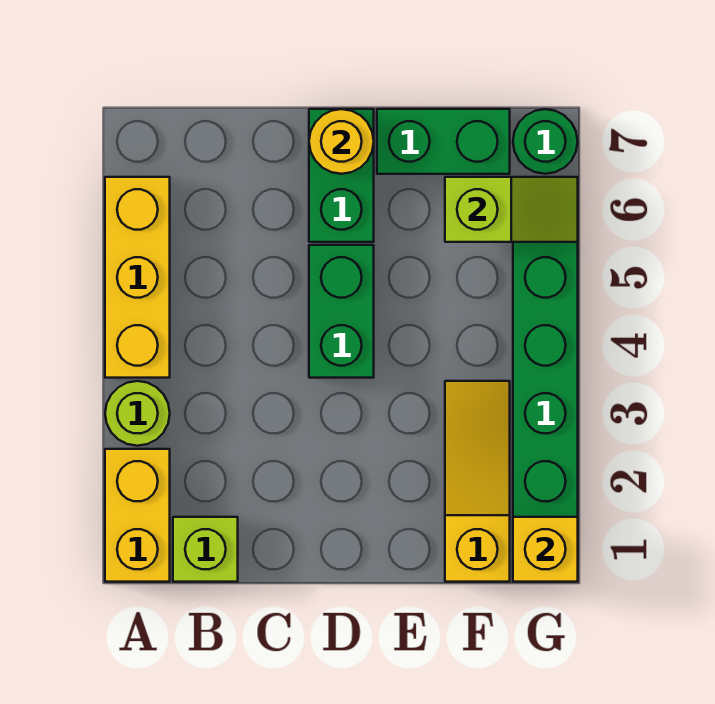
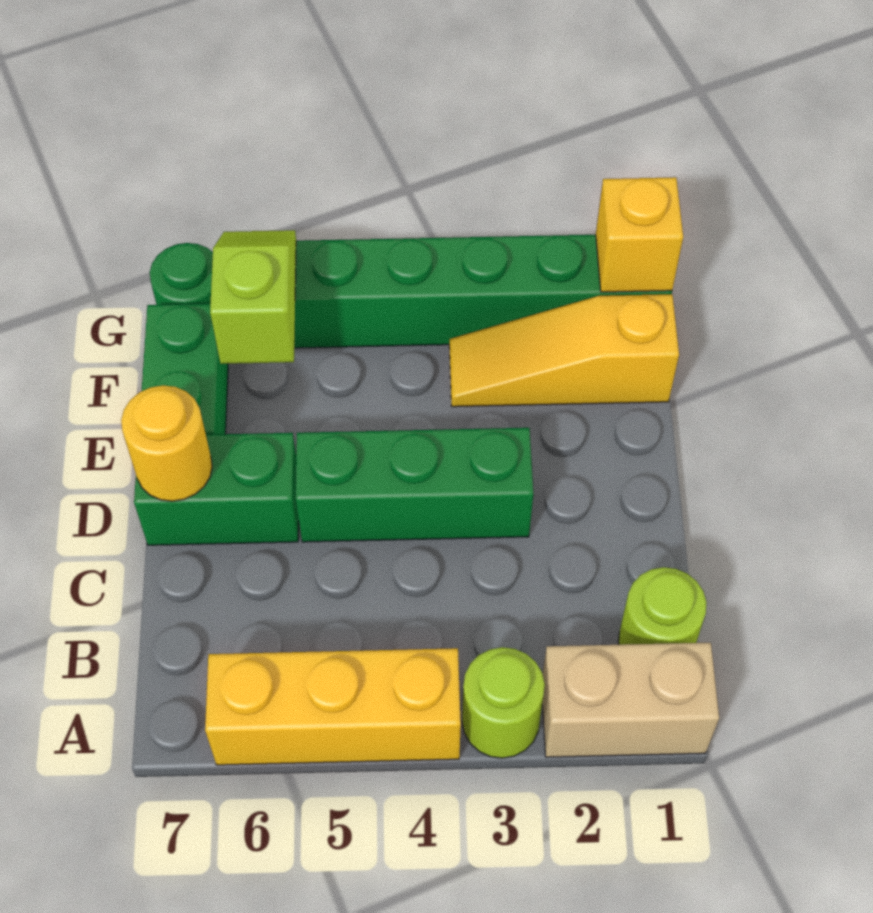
yellow brick A1:A2 level 1 -> tan brick A1:A2 level 1
lime brick B1 level 1 -> lime round brick B1 level 1
green brick D4:D5 level 1 -> green brick D3:D5 level 1

